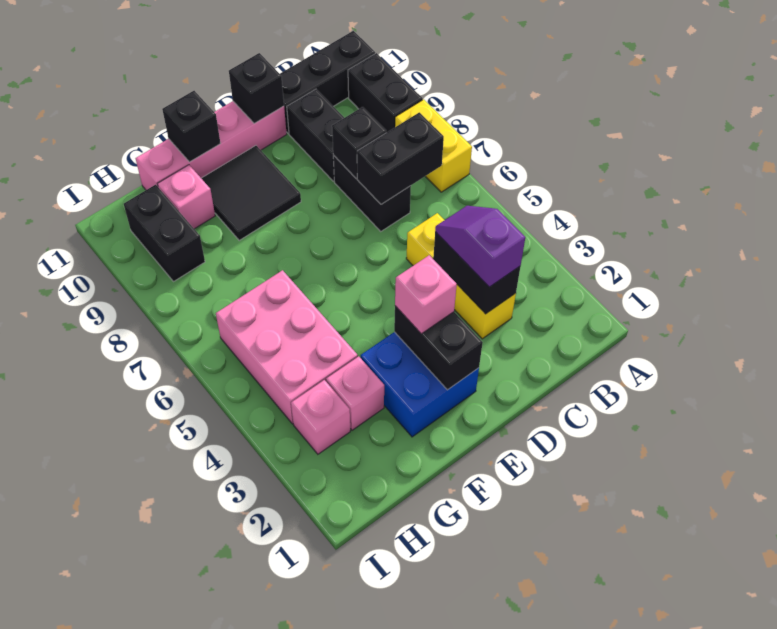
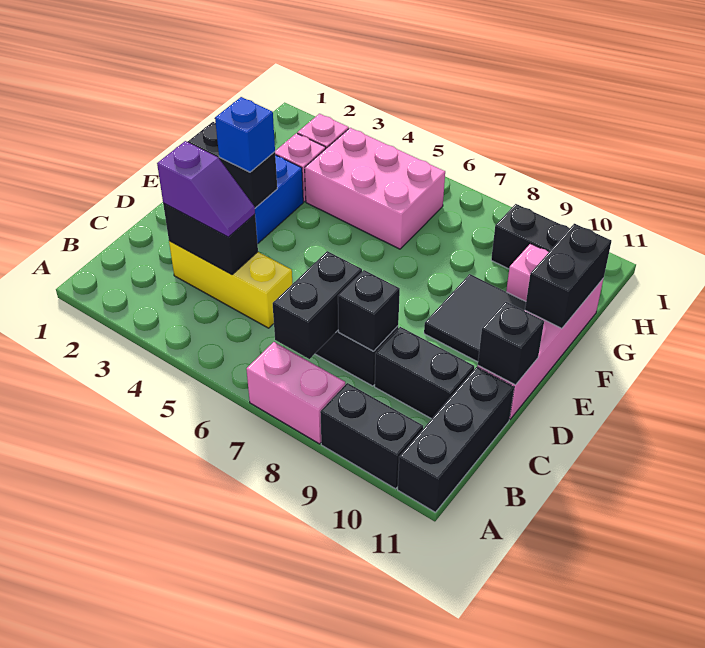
yellow brick A7:A8 level 1 -> pink brick A7:A8 level 1
pink brick E3 level 3 -> blue brick E3 level 3
black brick F11 level 2 -> black brick F11:G11 level 2

